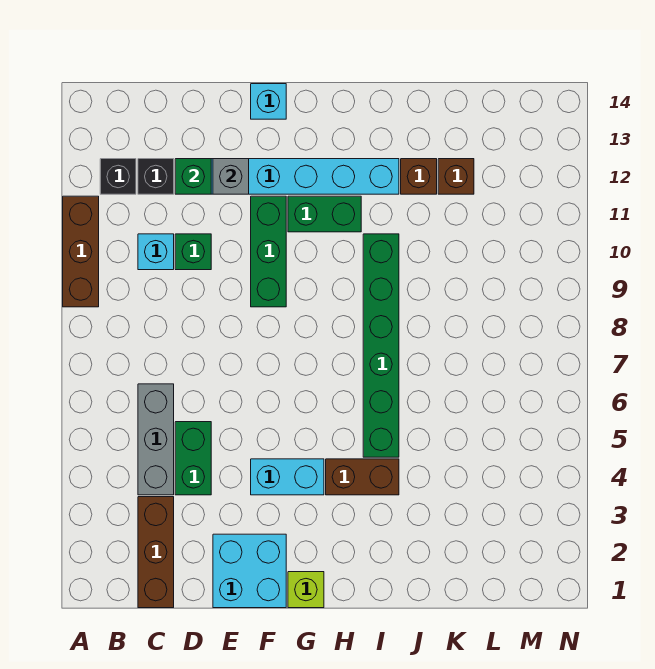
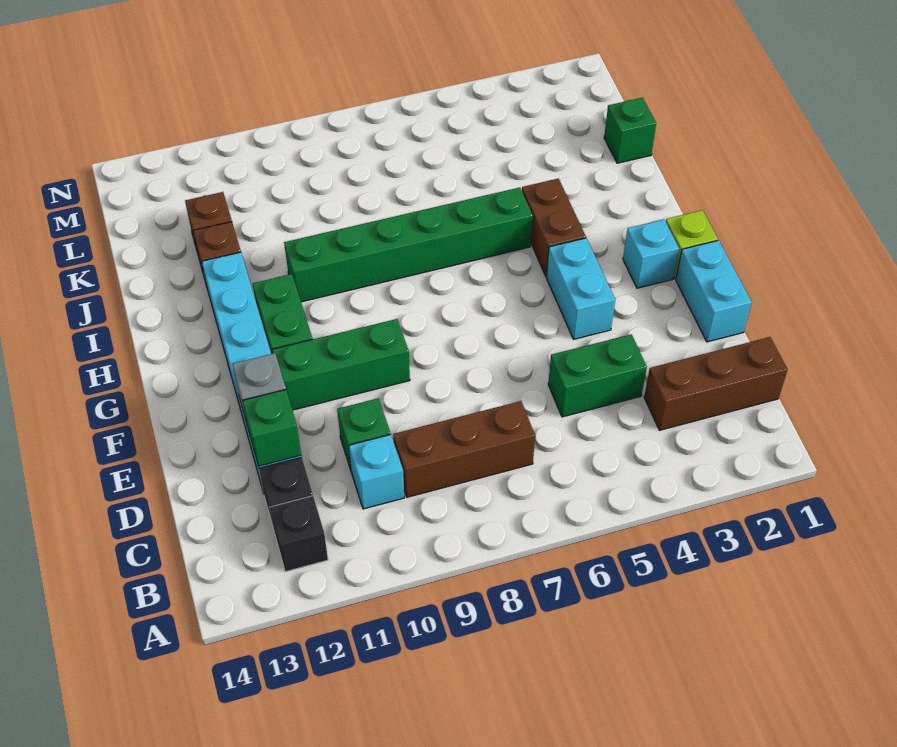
brown brick A9:A11 level 1 -> brown brick C7:C9 level 1
grey brick C4:C6 level 1 -> none
cyan brick E1:F2 level 1 -> cyan brick E1:F1 level 1
cyan brick F14 level 1 -> cyan brick G2 level 1
none -> green brick K1 level 1

